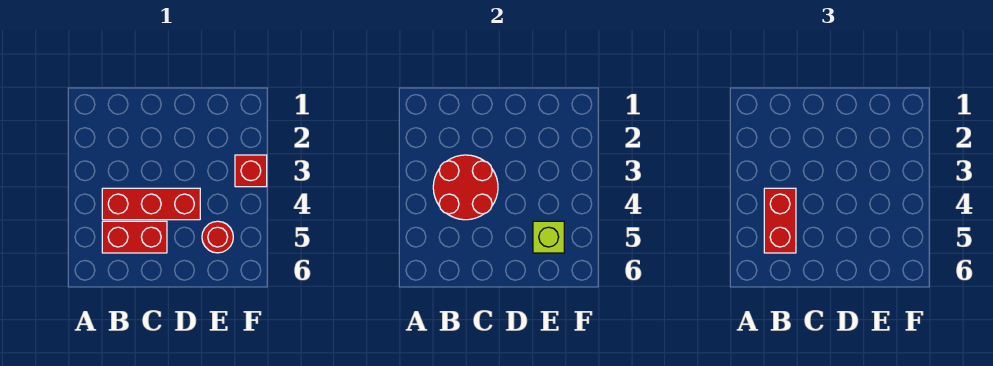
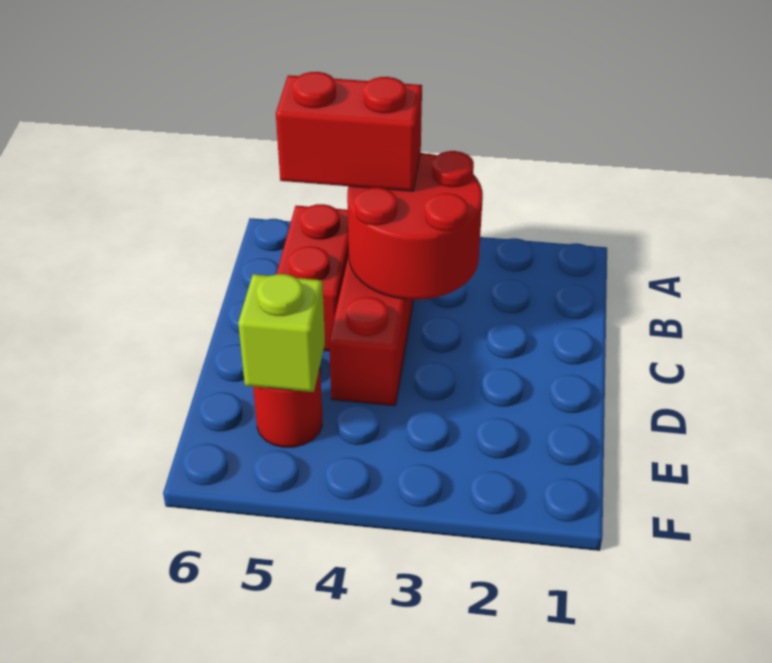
red brick F3 level 1 -> none

